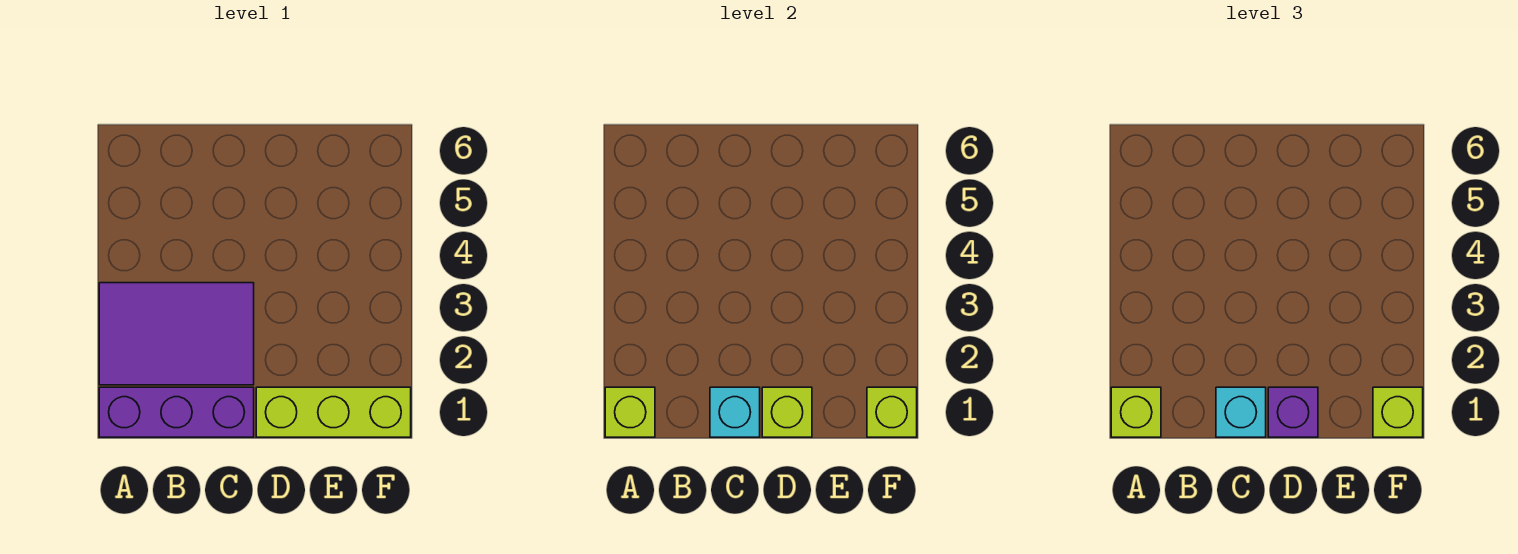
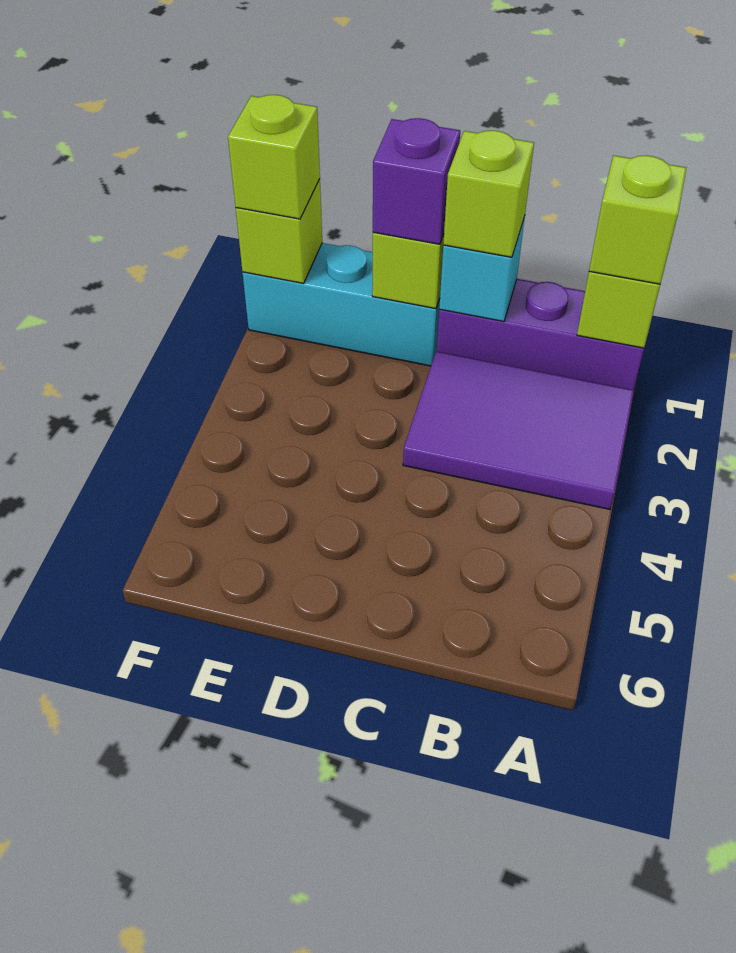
cyan brick C1 level 3 -> lime brick C1 level 3
lime brick D1:F1 level 1 -> cyan brick D1:F1 level 1

